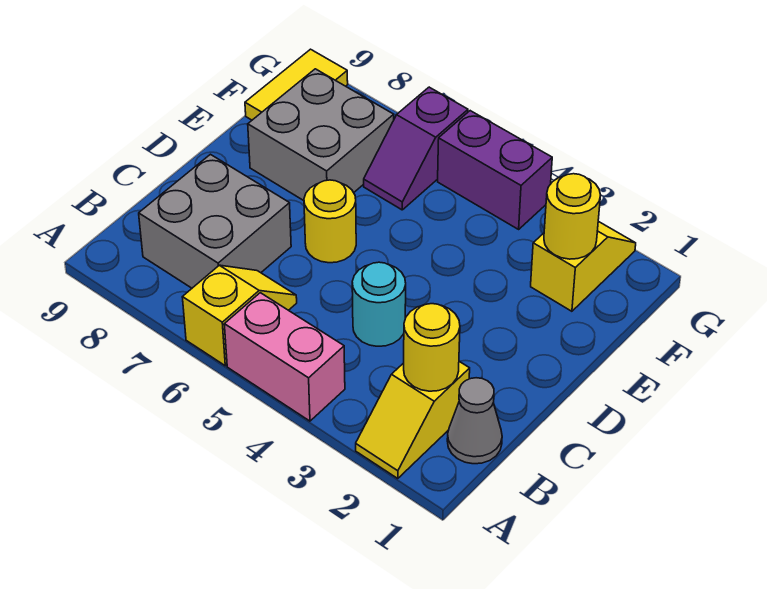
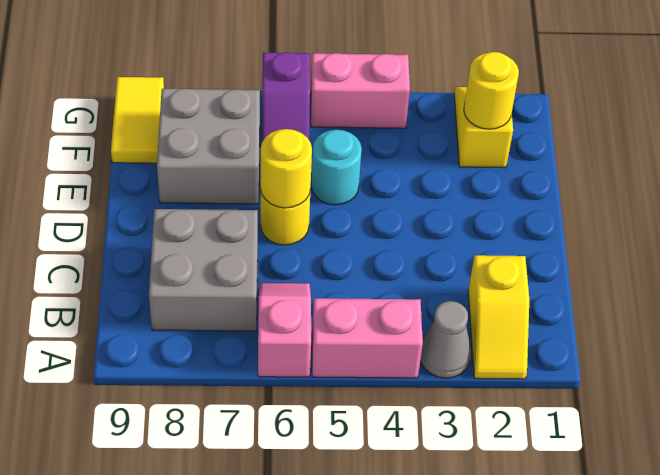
yellow slope A6:B6 level 1 top A -> pink slope A6:B6 level 1 top A
grey cone B1 level 1 -> grey cone A3 level 1
yellow round brick B2 level 2 -> yellow round brick D6 level 2
cyan round brick C4 level 1 -> cyan round brick E5 level 1
purple brick G4:G5 level 1 -> pink brick G4:G5 level 1

